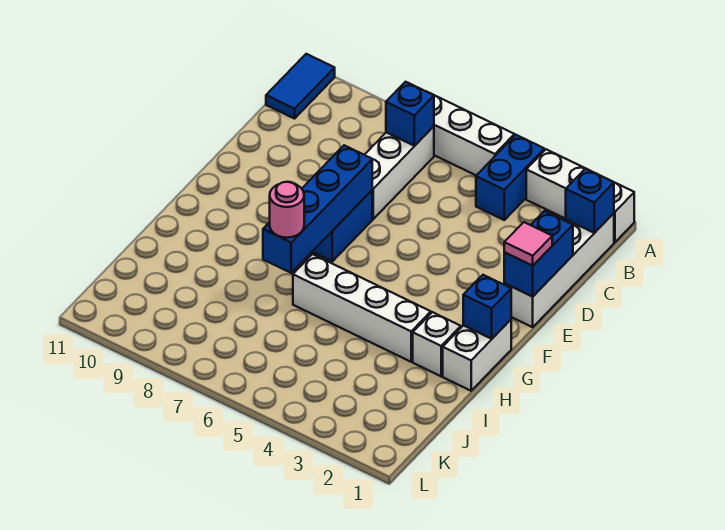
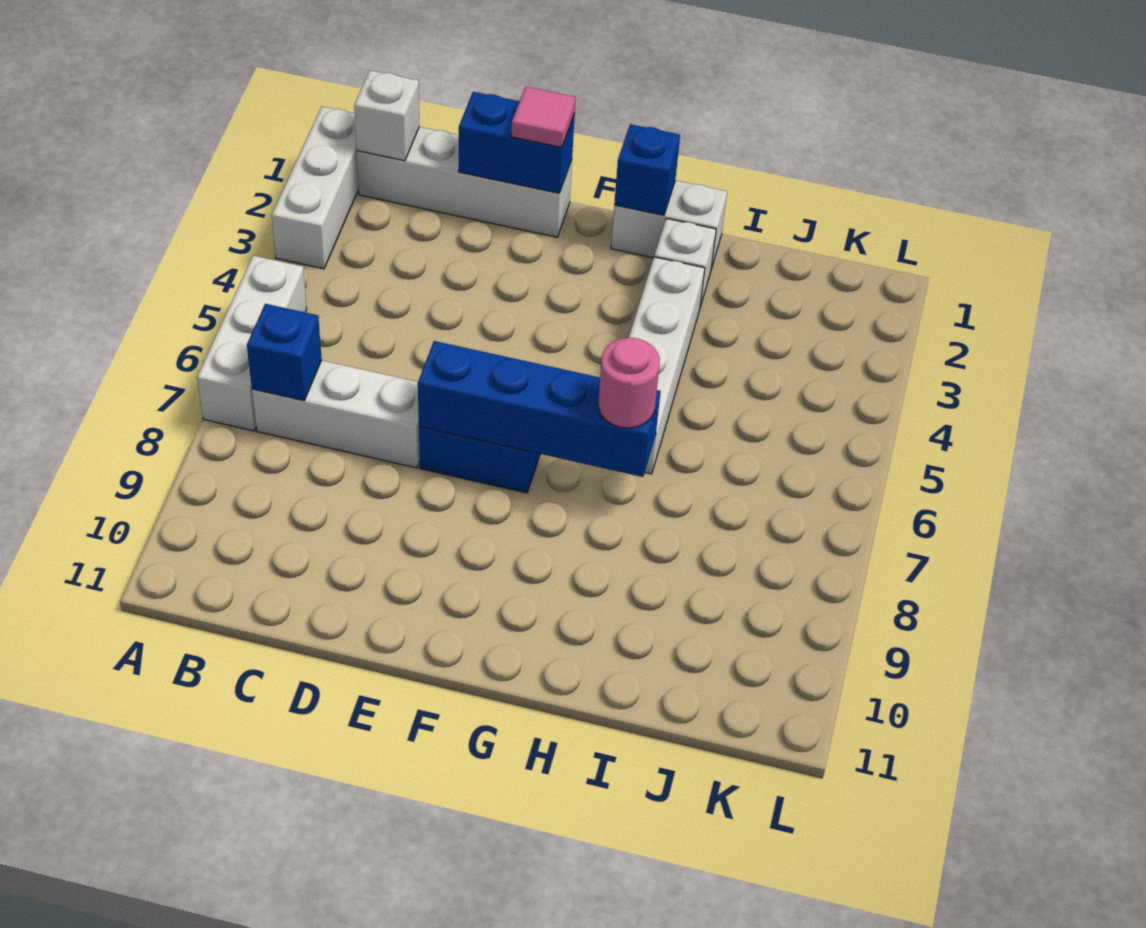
blue brick A4:B4 level 1 -> none
blue tile A11:B11 level 1 -> none
blue brick B1 level 2 -> white brick B1 level 2

